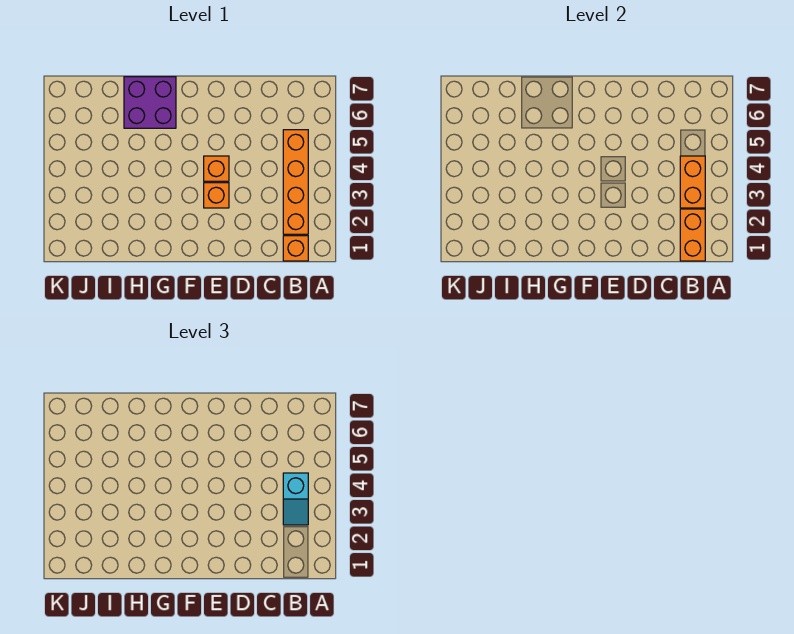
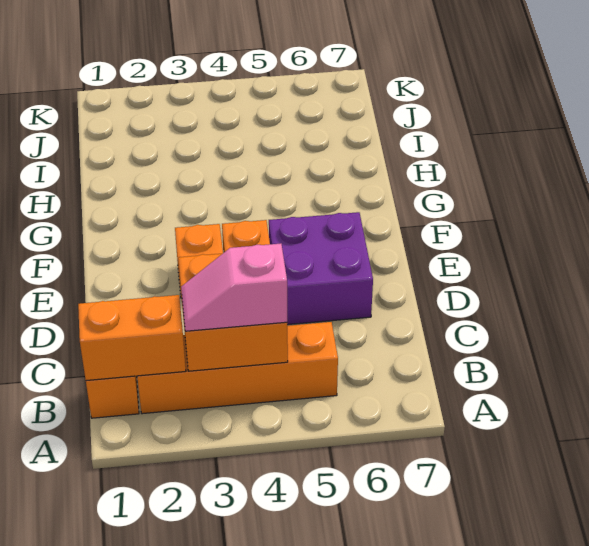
orange brick B3:B4 level 2 -> orange brick B3:C4 level 2
cyan slope B3:B4 level 3 top 4 -> pink slope B3:B4 level 3 top 4
purple brick G6:H7 level 1 -> purple brick D5:E6 level 1

